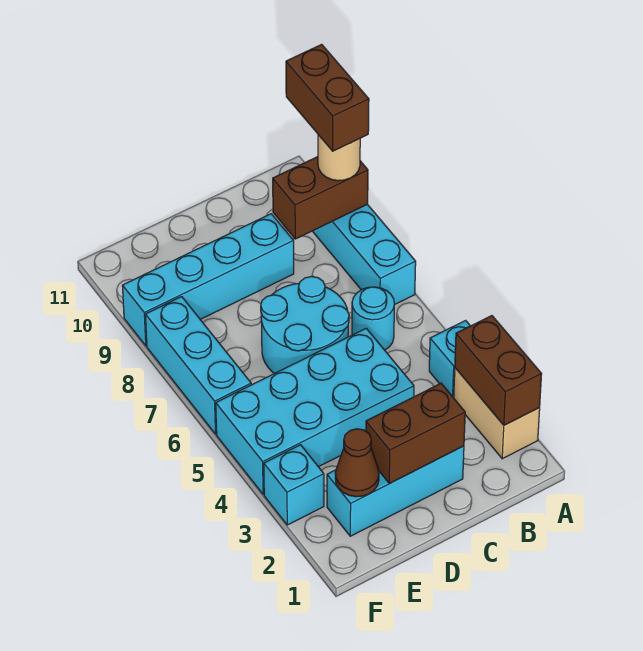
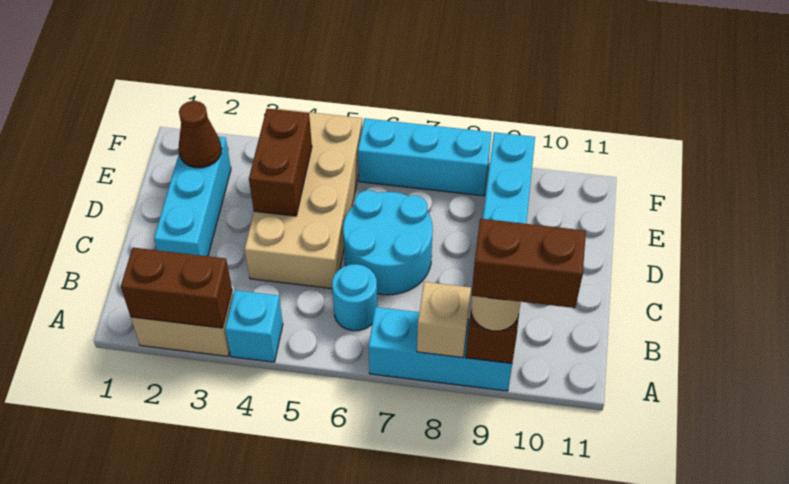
none -> tan brick A8 level 2
brown brick C2:D2 level 2 -> brown brick D4:E4 level 2
cyan brick C4:F5 level 1 -> tan brick C4:F5 level 1
cyan brick F3 level 1 -> none

